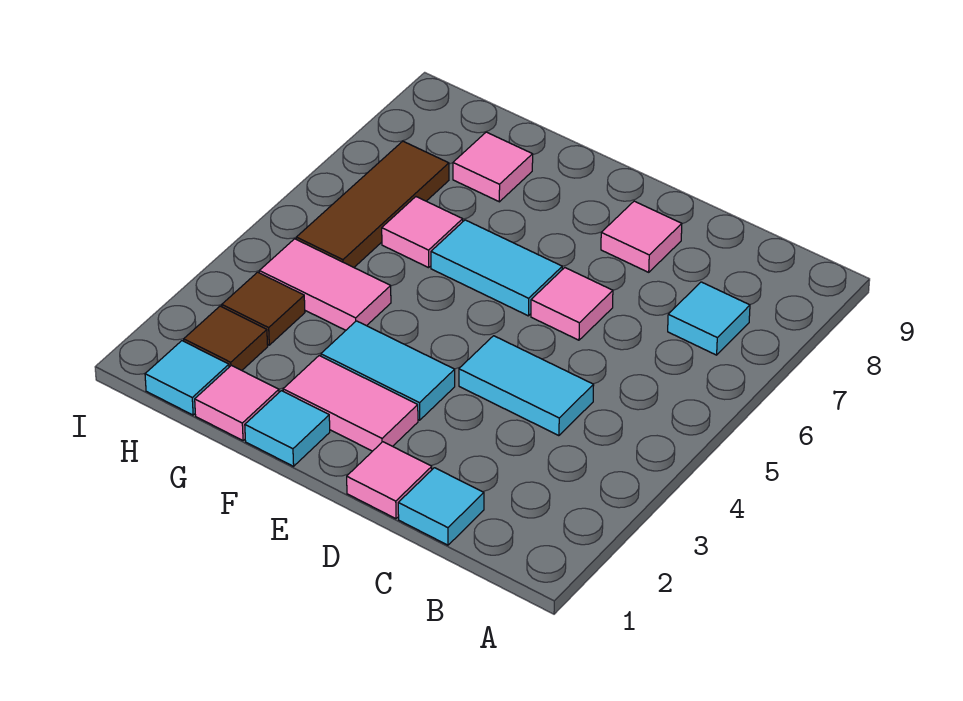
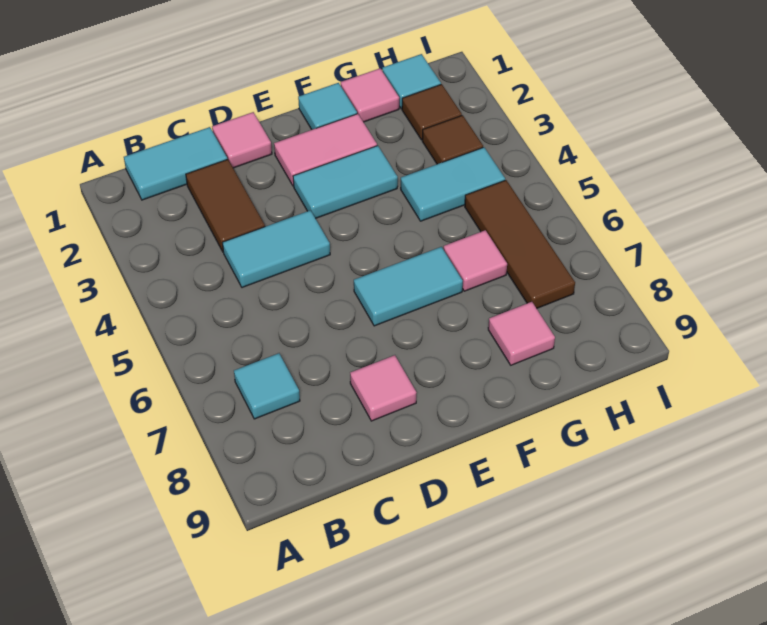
cyan tile C1 level 1 -> cyan tile B1:C1 level 1
none -> brown tile C2:C3 level 1
pink tile D6 level 1 -> none
pink tile G4:H4 level 1 -> cyan tile G4:H4 level 1

